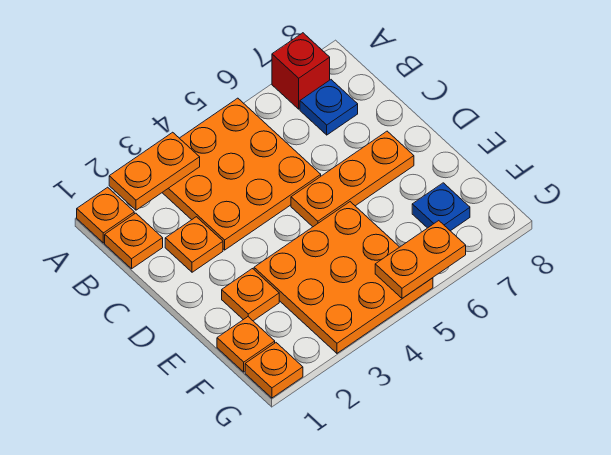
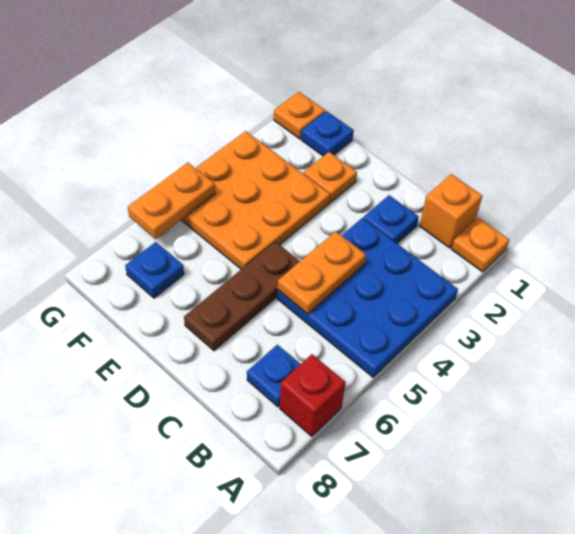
orange plate A2:A3 level 2 -> orange plate C4:C5 level 2
orange plate A3:C5 level 1 -> blue plate A3:C5 level 1
orange plate B1 level 1 -> orange brick B1 level 1
orange plate C2 level 1 -> blue plate C2 level 1
orange plate D5:D7 level 1 -> brown plate D5:D7 level 1
orange plate F1 level 1 -> blue plate F1 level 1

